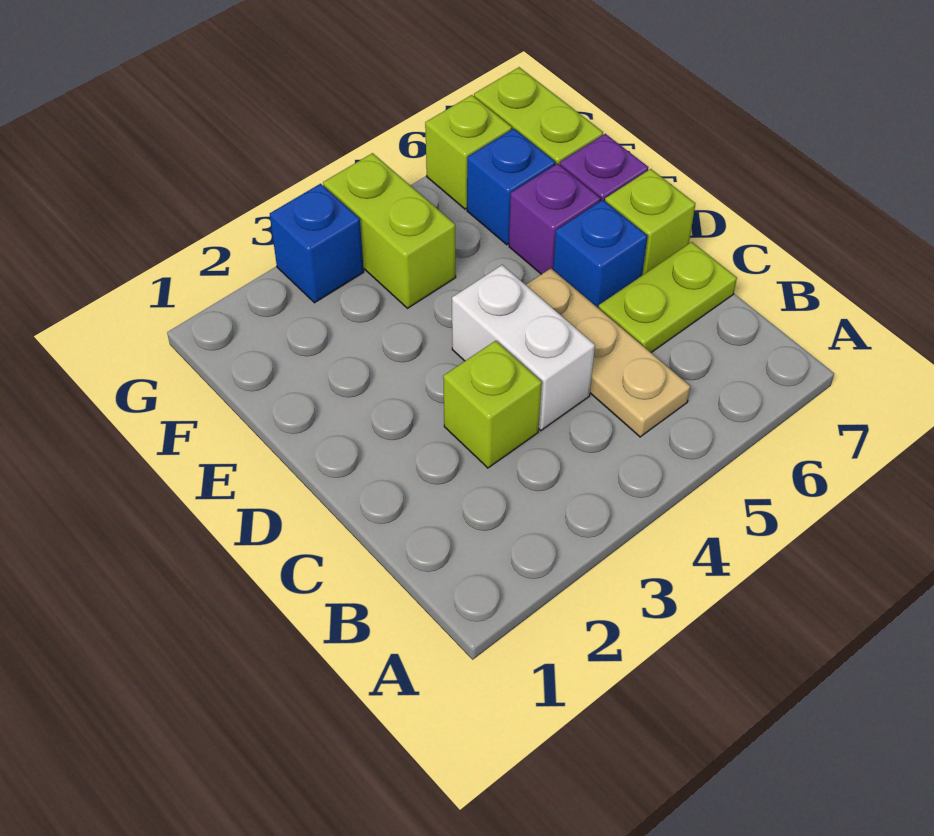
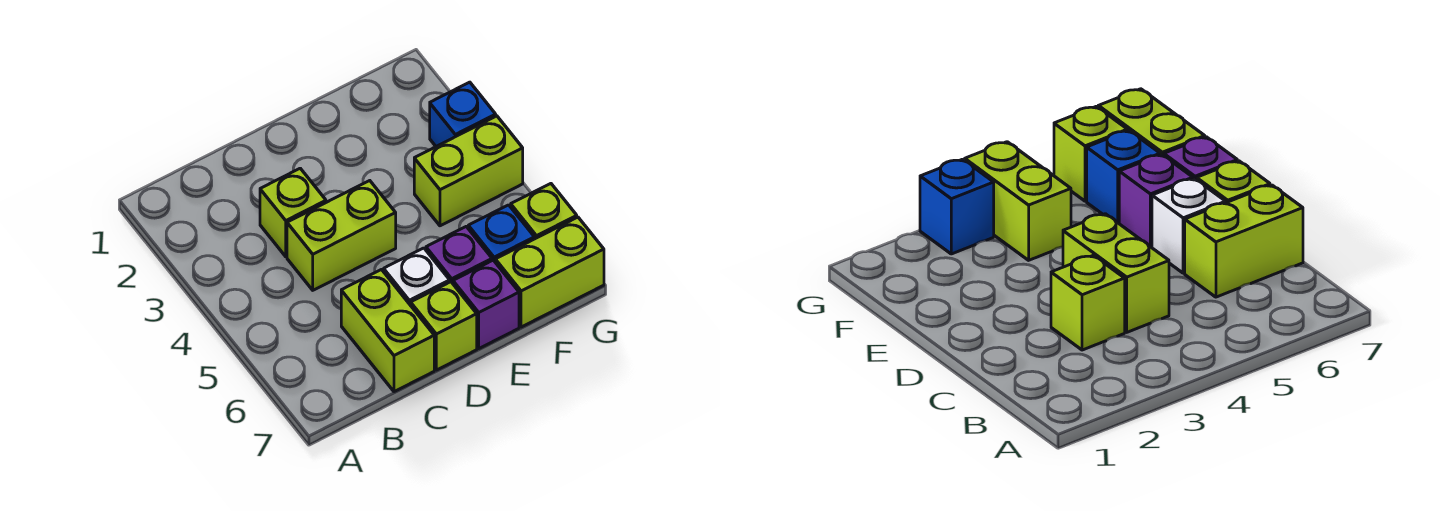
tan plate B5:D5 level 1 -> none
white brick C4:D4 level 1 -> lime brick C4:D4 level 1
lime plate C6:C7 level 1 -> lime brick C6:C7 level 1
blue brick D6 level 1 -> white brick D6 level 1

